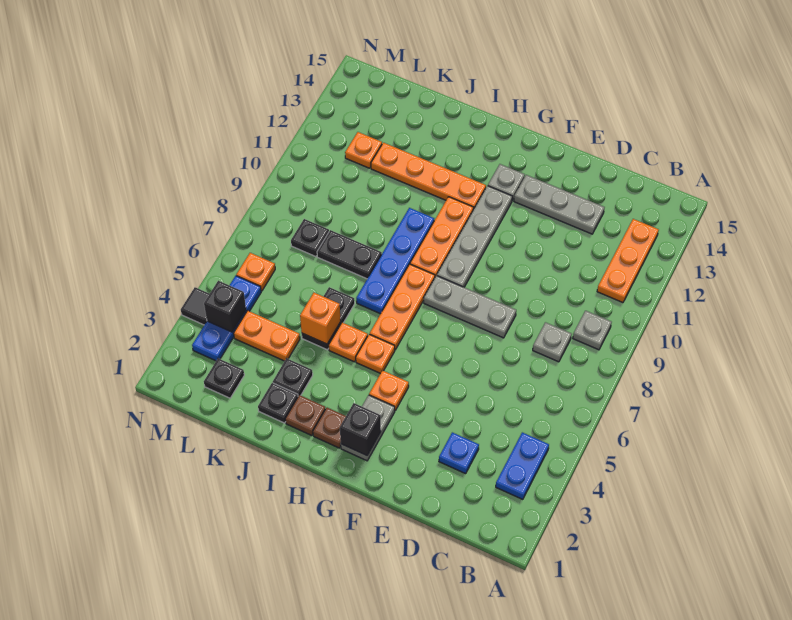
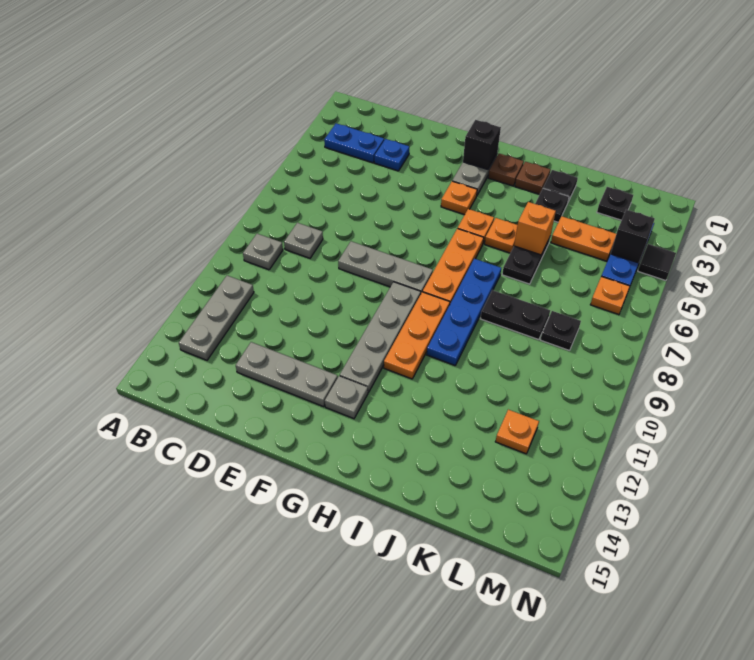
blue plate B3:B4 level 1 -> blue plate B3:C3 level 1
orange plate B11:B13 level 1 -> grey plate B11:B13 level 1
orange plate H12:K12 level 1 -> none

